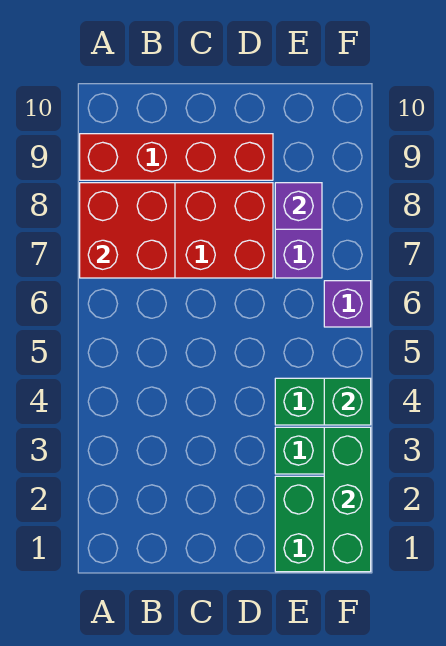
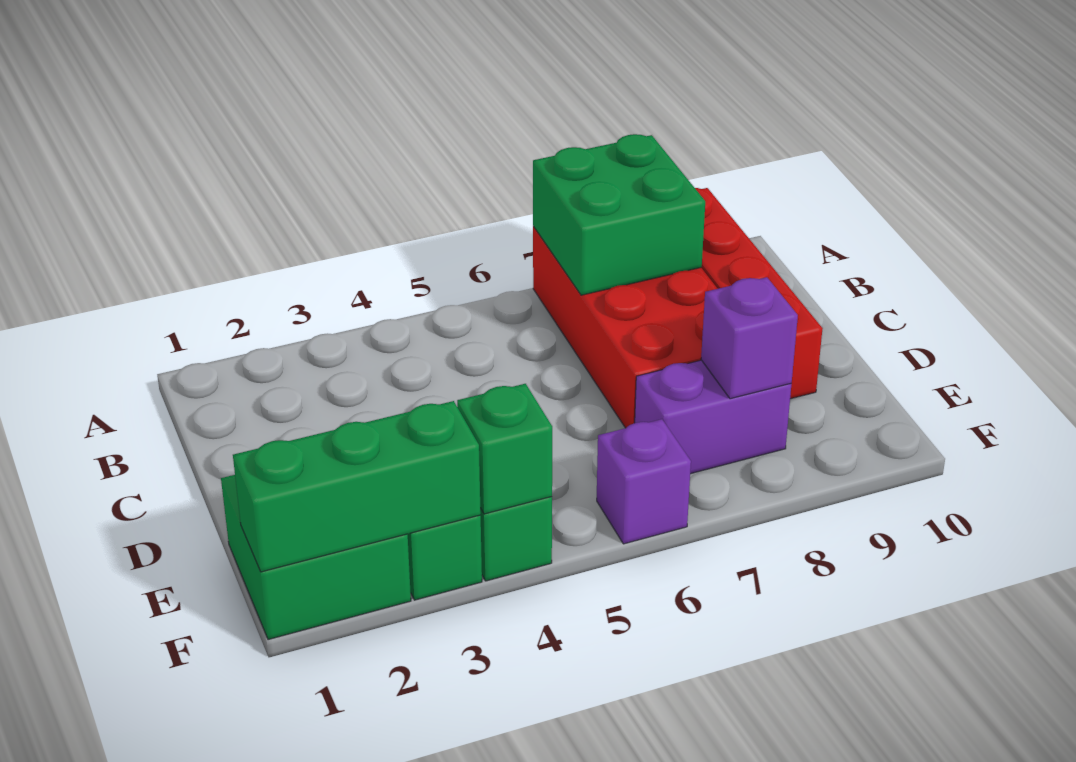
red brick A7:B8 level 2 -> green brick A7:B8 level 2

